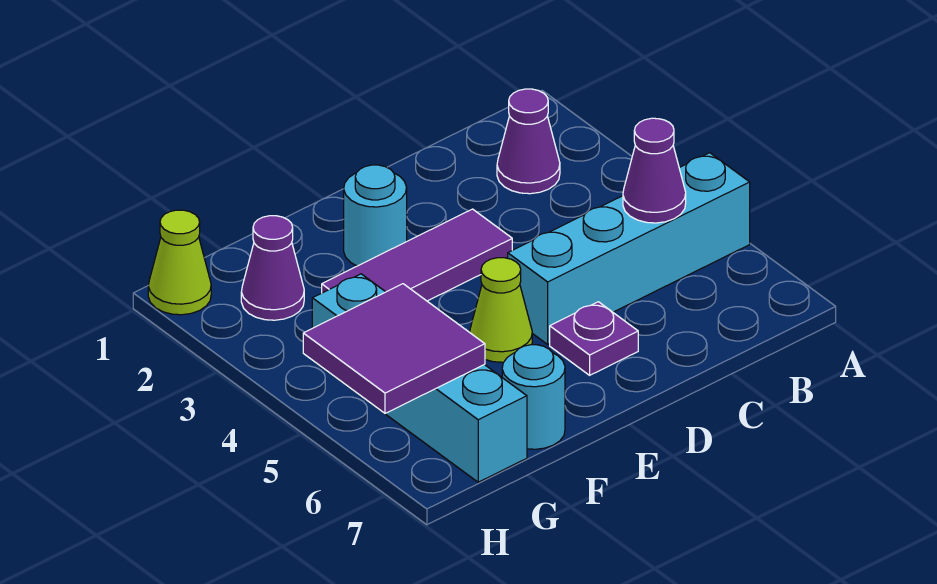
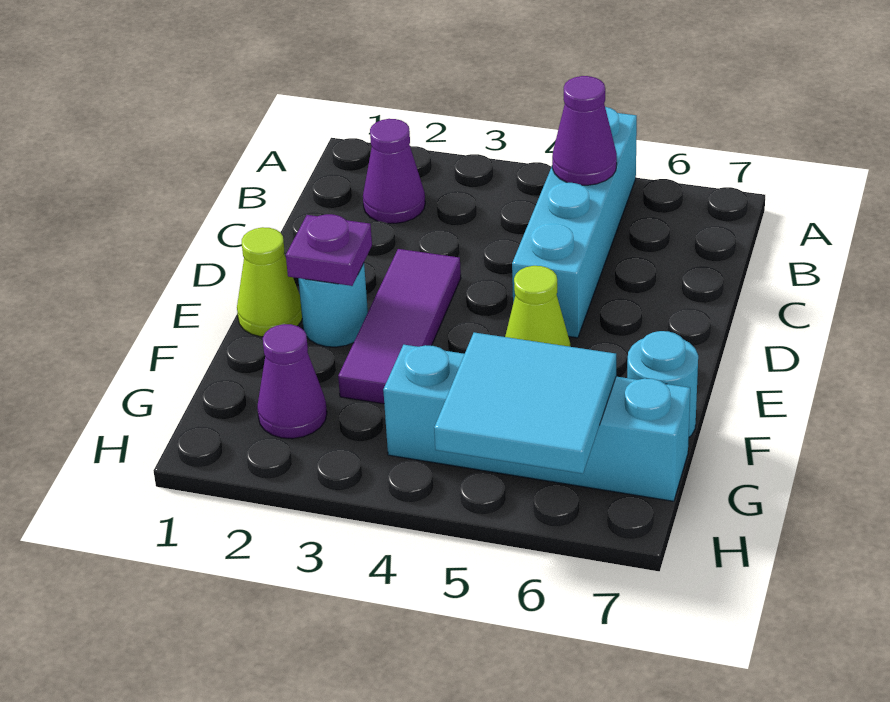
purple plate D6 level 1 -> purple plate E2 level 2
purple tile G5:H6 level 2 -> cyan tile G5:H6 level 2
lime cone H1 level 1 -> lime cone E1 level 1

